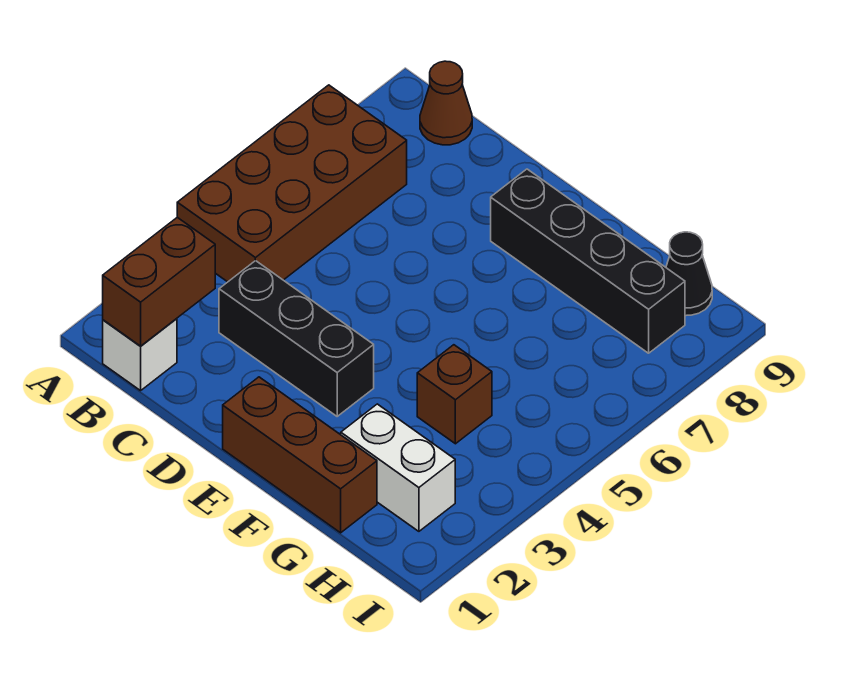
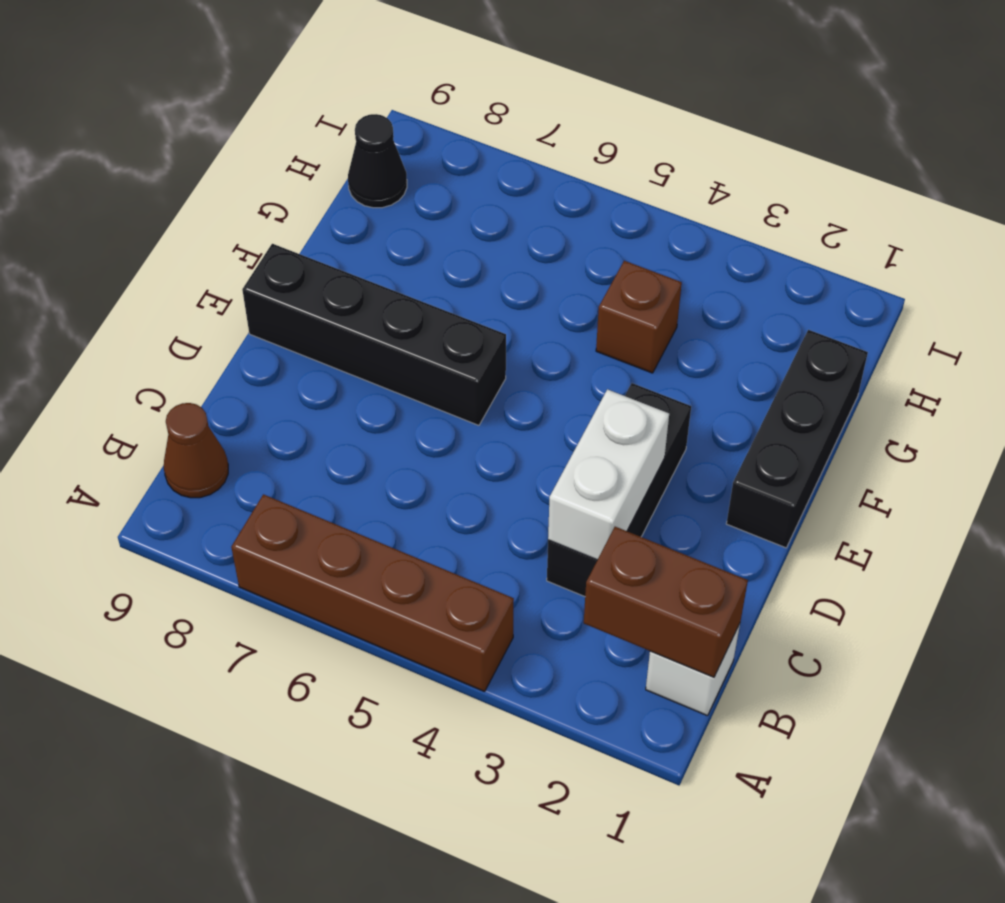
brown brick A4:B7 level 1 -> brown brick A4:A7 level 1
brown brick E1:G1 level 1 -> black brick E1:G1 level 1
black brick E8:H8 level 1 -> black brick E6:E9 level 1
white brick G2:H2 level 1 -> white brick C3:D3 level 2

